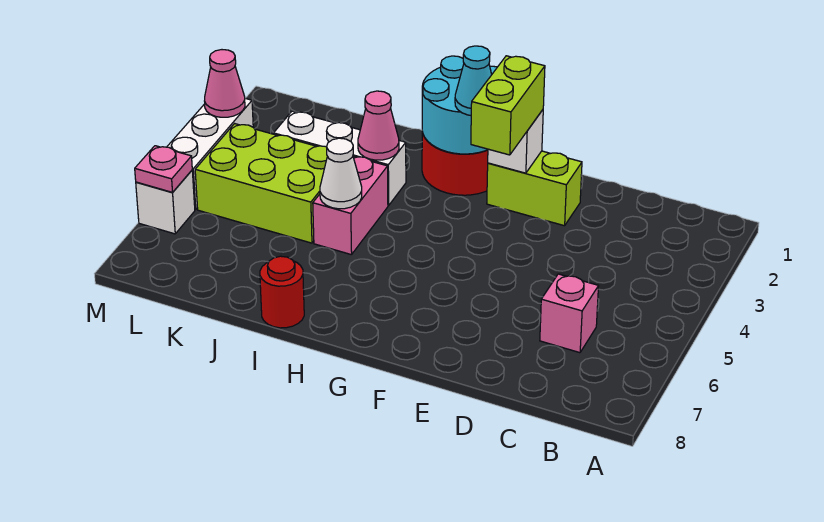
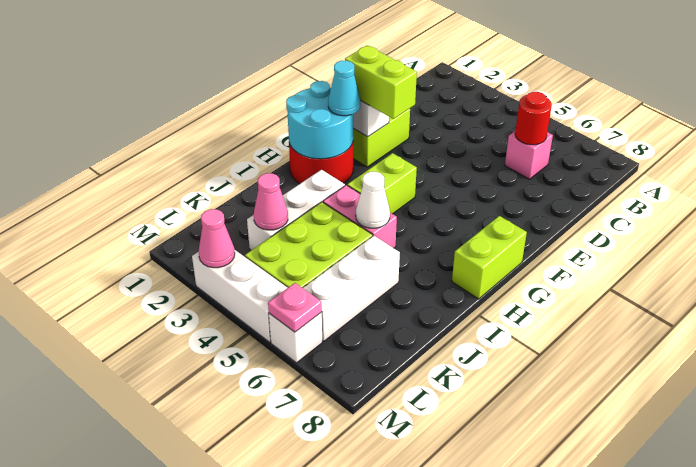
none -> lime brick G4:H4 level 1
none -> lime brick G8:H8 level 1
pink cone I3 level 2 -> pink cone K3 level 2
red round brick I8 level 1 -> red round brick C6 level 2
none -> white brick J6:L6 level 1

